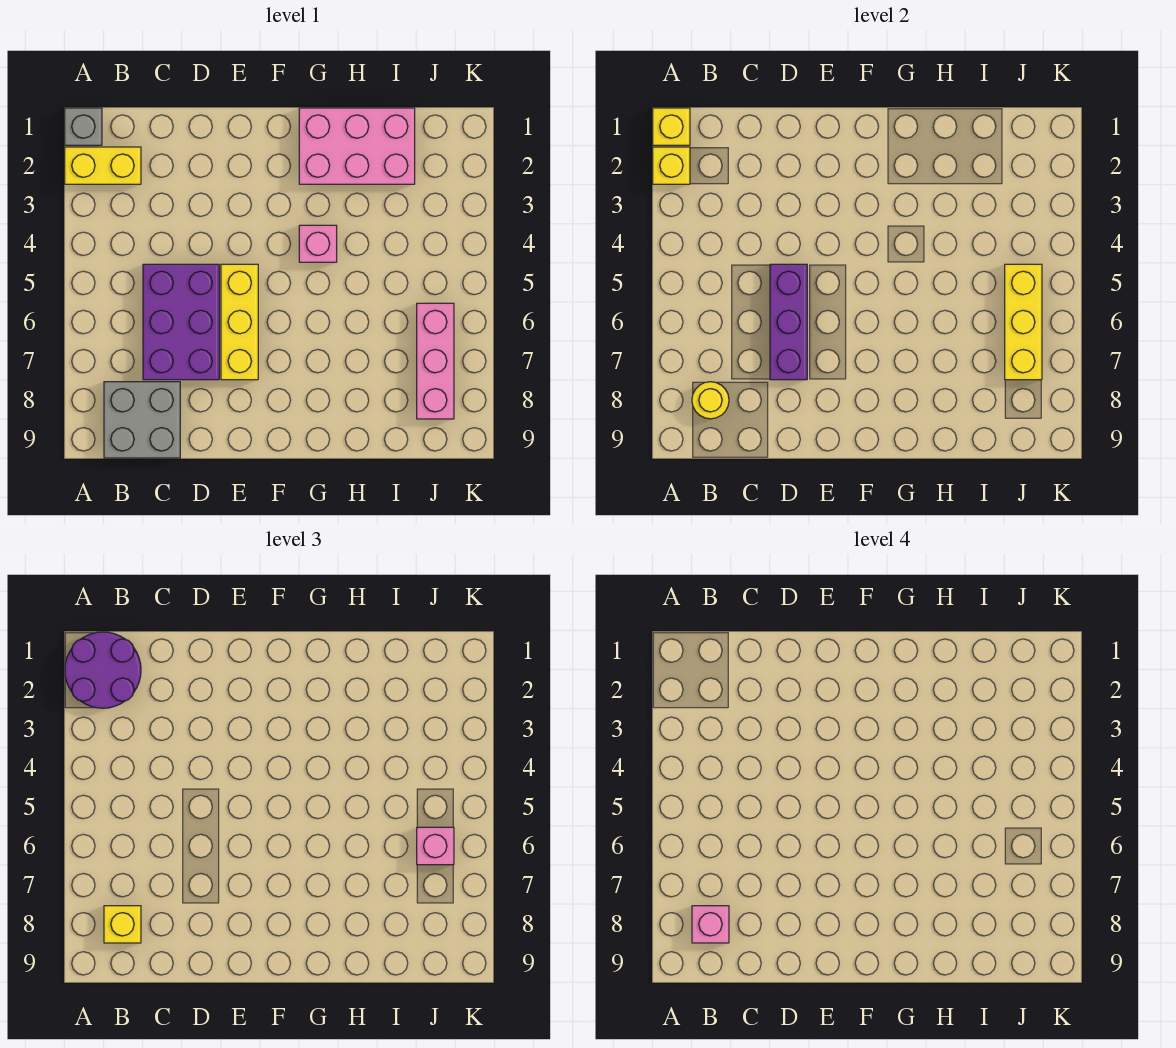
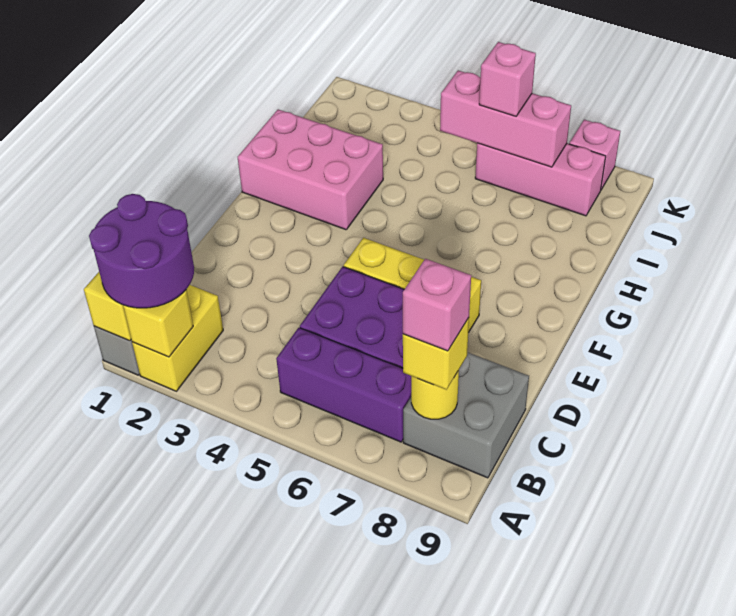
purple brick D5:D7 level 2 -> purple brick B5:B7 level 1
pink brick G1:I2 level 1 -> pink brick G1:H3 level 1
pink brick G4 level 1 -> pink brick K8 level 1
yellow brick J5:J7 level 2 -> pink brick J5:J7 level 2

